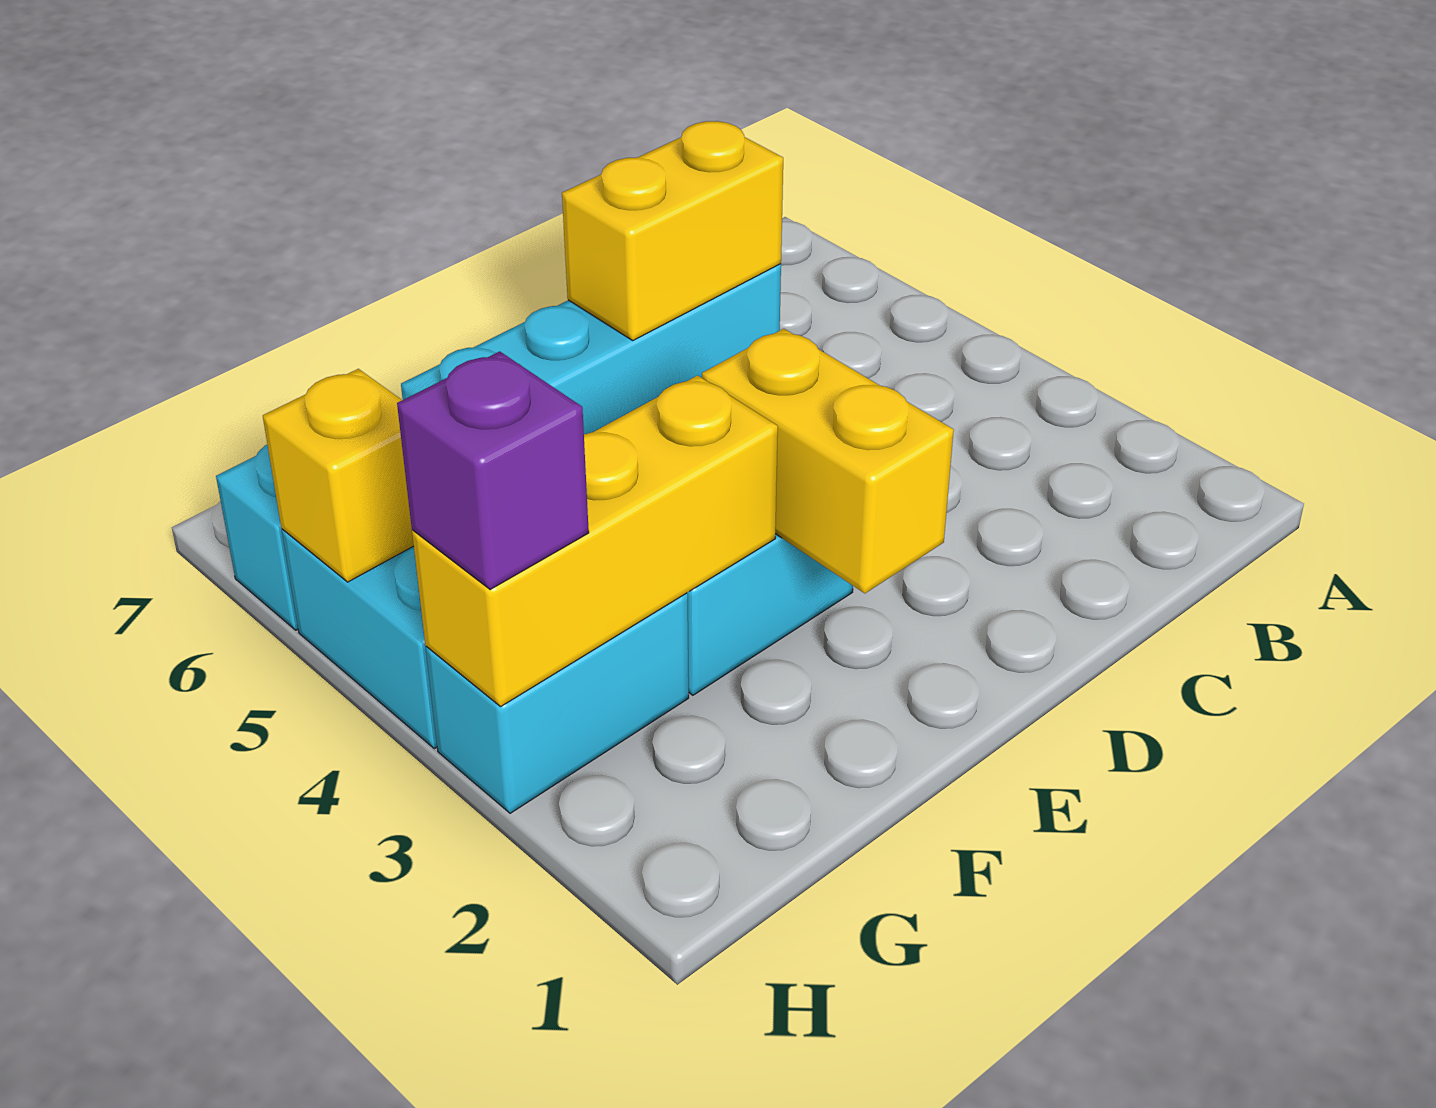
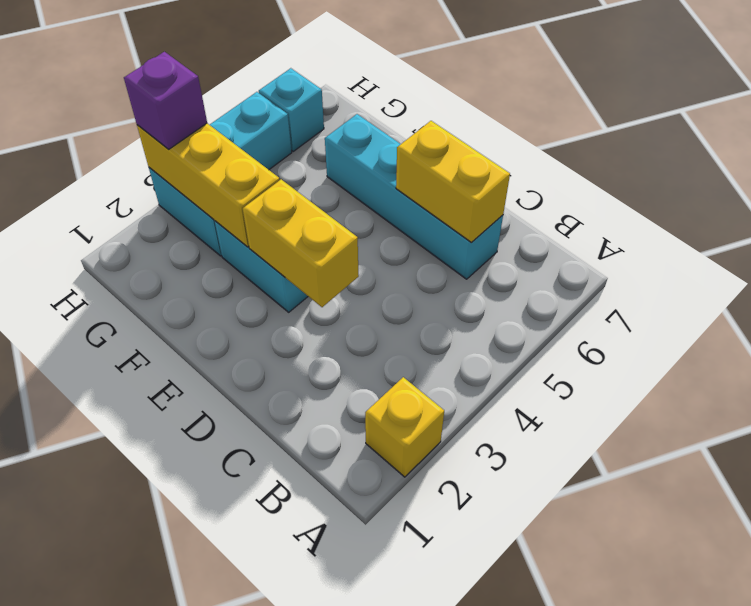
yellow brick E2:E3 level 2 -> yellow brick D3:E3 level 2
yellow brick H5 level 2 -> yellow brick A2 level 1

